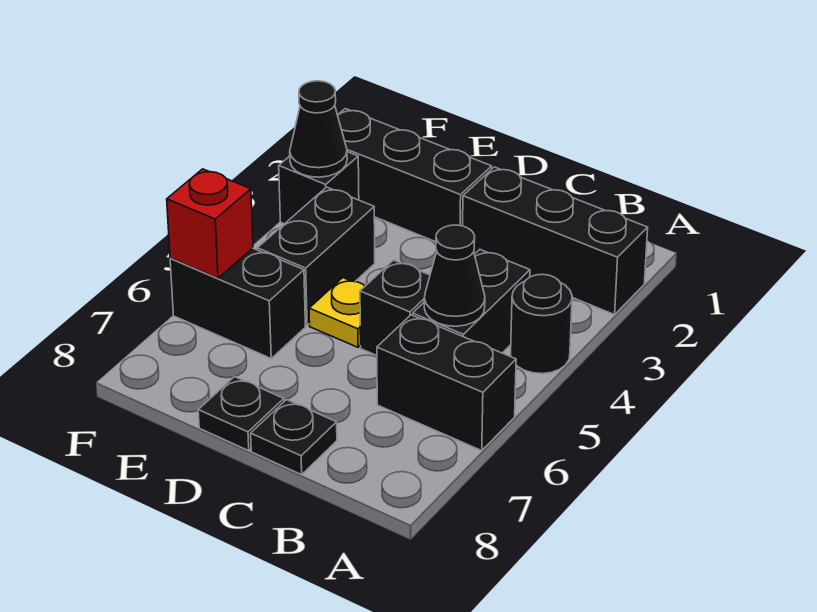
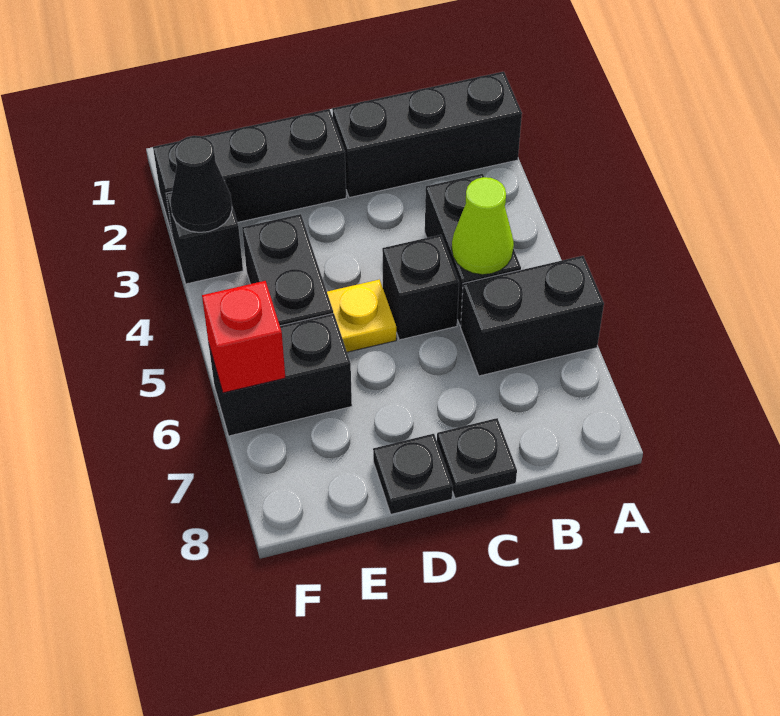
black round brick A4 level 1 -> none
black cone B5 level 2 -> lime cone B5 level 2

